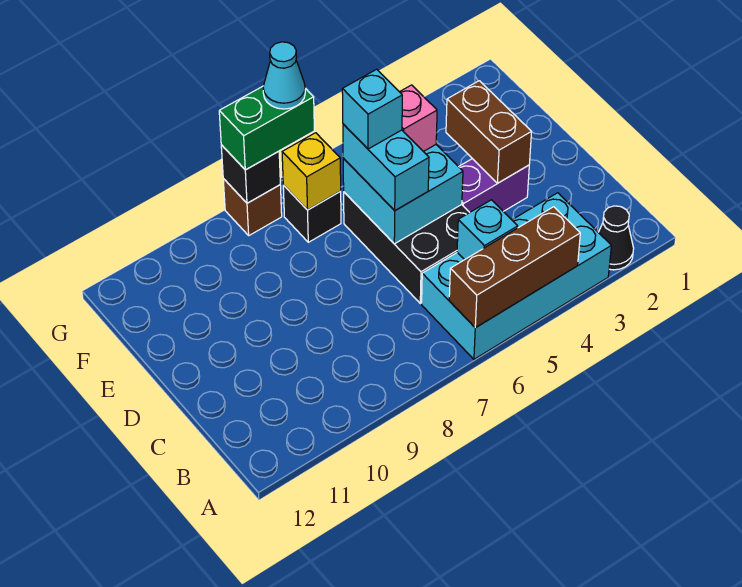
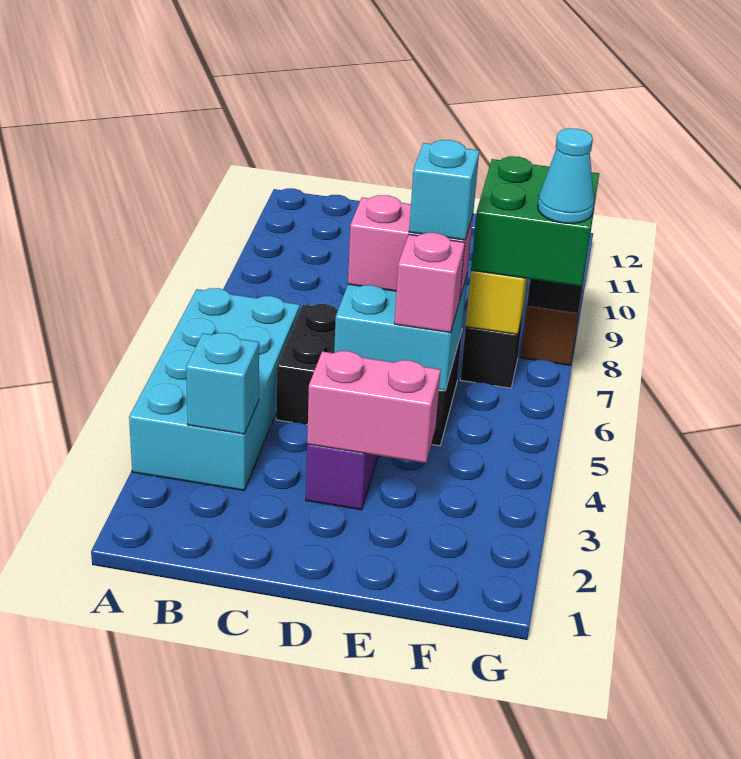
black cone A2 level 1 -> none
brown brick A4:A6 level 2 -> none
cyan brick B5 level 2 -> cyan brick B3 level 2
brown brick D3:E3 level 2 -> pink brick D3:E3 level 2
cyan brick D6:E6 level 3 -> pink brick D6:E6 level 3
green brick G7:G8 level 3 -> green brick F7:G8 level 3

